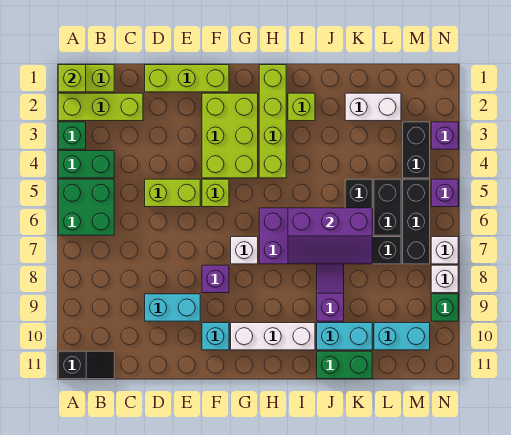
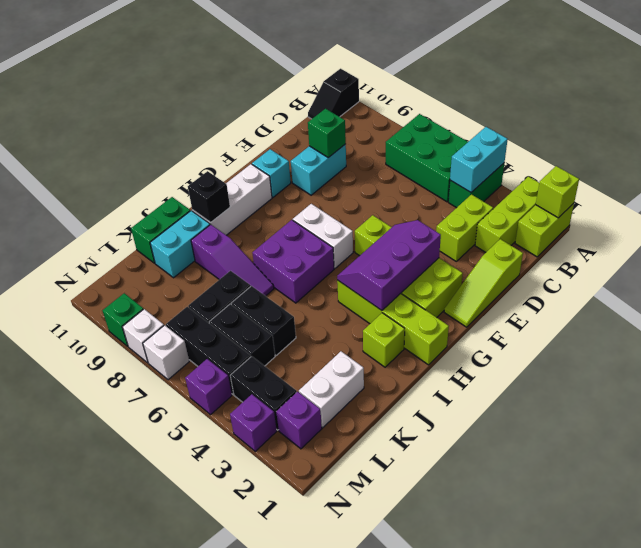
green brick A3 level 1 -> green brick D9 level 2
green brick A5:B6 level 1 -> green brick A5:B7 level 1
lime brick D1:F1 level 1 -> lime slope D1:F1 level 1 top D
lime brick D5:E5 level 1 -> lime brick C3:D3 level 1
purple brick F8 level 1 -> purple brick M2 level 1
white brick G7 level 1 -> white brick G6:G7 level 1
purple slope I6:K7 level 2 top 6 -> purple slope F3:H4 level 2 top 3
none -> black brick I10 level 2
cyan brick L10:M10 level 1 -> cyan brick A4:B4 level 2

